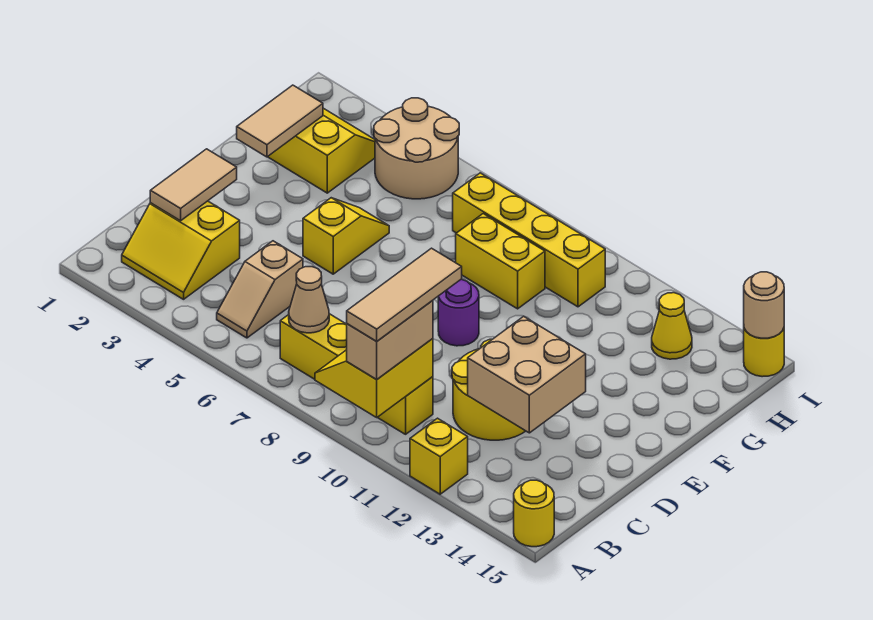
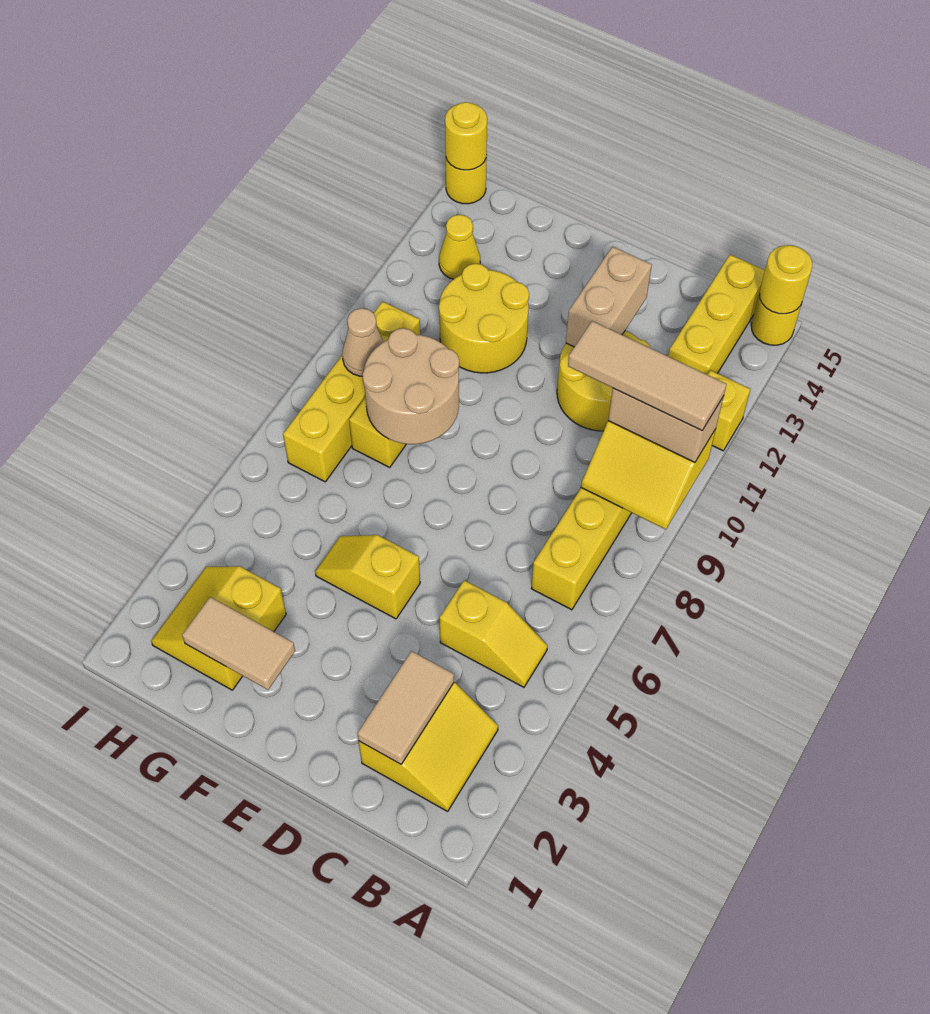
none -> yellow round brick A15 level 2
tan slope B5:C5 level 1 top C -> yellow slope B5:C5 level 1 top C
tan cone B7 level 2 -> tan cone H9 level 2
none -> yellow brick B13:B15 level 1
tan tile C2:D2 level 2 -> tan tile C2:C3 level 2
tan brick C12:D13 level 2 -> tan brick D12:D13 level 2
purple round brick E9 level 1 -> none
none -> yellow round brick F11:G12 level 1
tan round brick H4:I5 level 1 -> tan round brick F8:G9 level 2
tan round brick I15 level 2 -> yellow round brick I15 level 2

